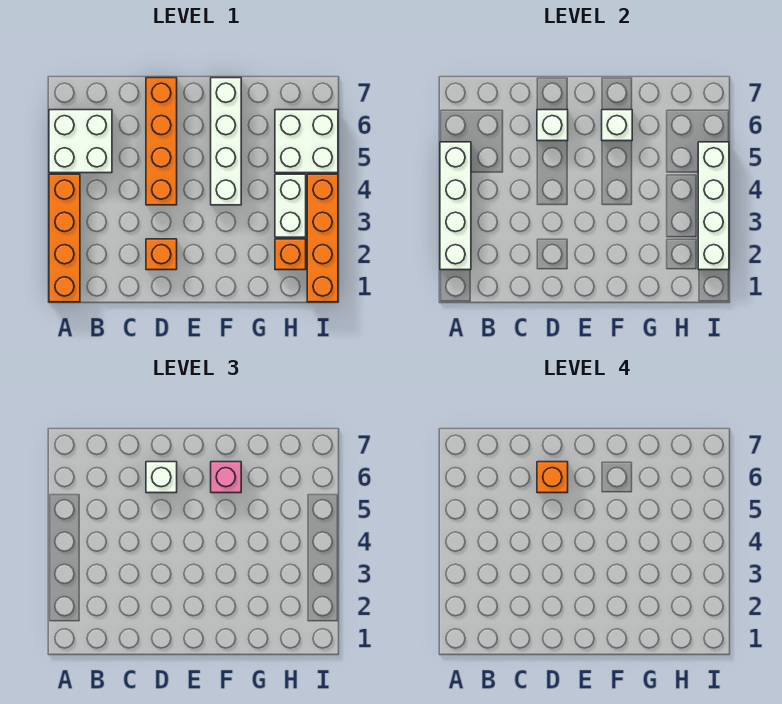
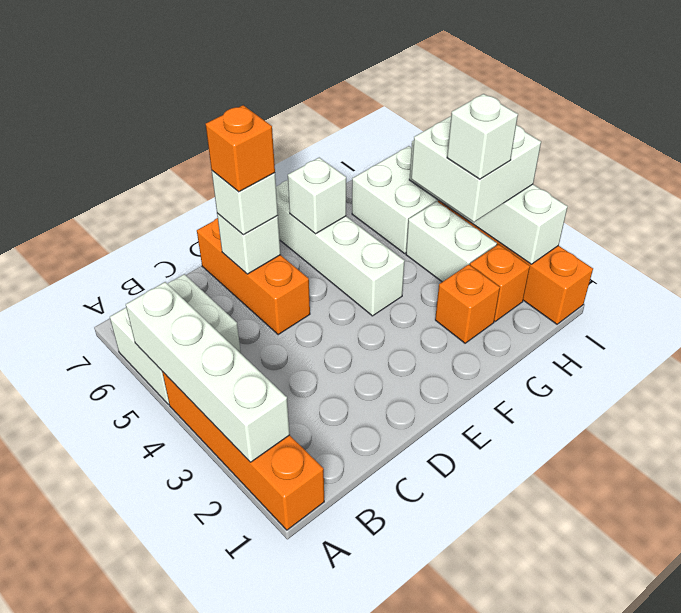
orange brick D2 level 1 -> orange brick G2 level 1
orange brick D4:D7 level 1 -> orange brick D5:D7 level 1
pink brick F6 level 3 -> none
none -> white brick H3:I4 level 3
none -> white brick H3 level 4

